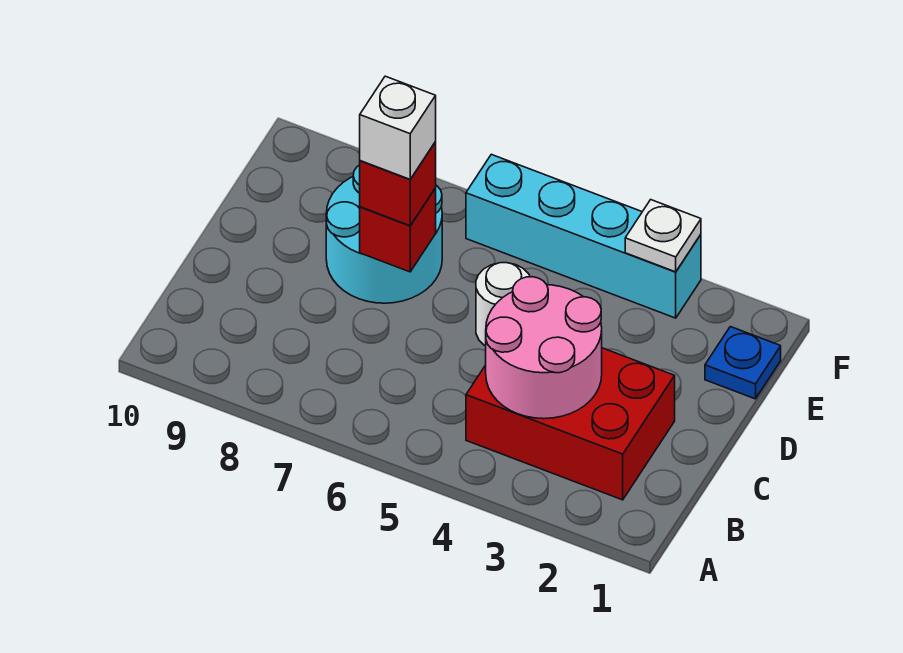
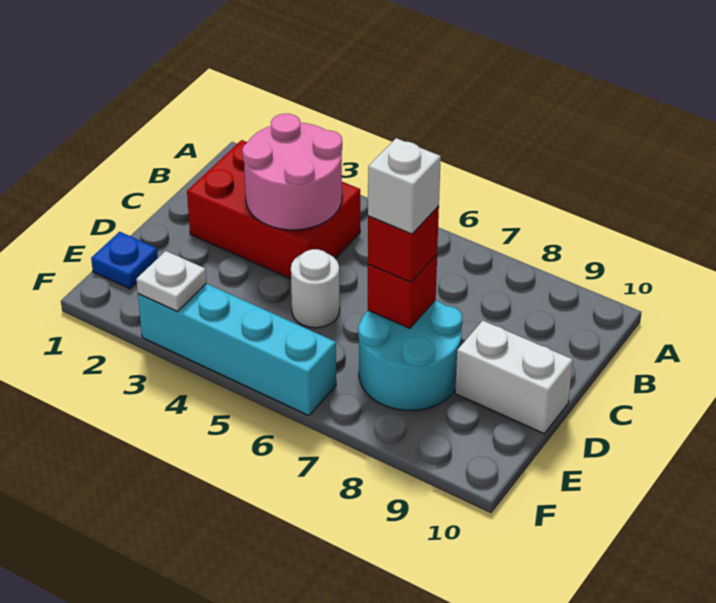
none -> white brick D9:D10 level 1

